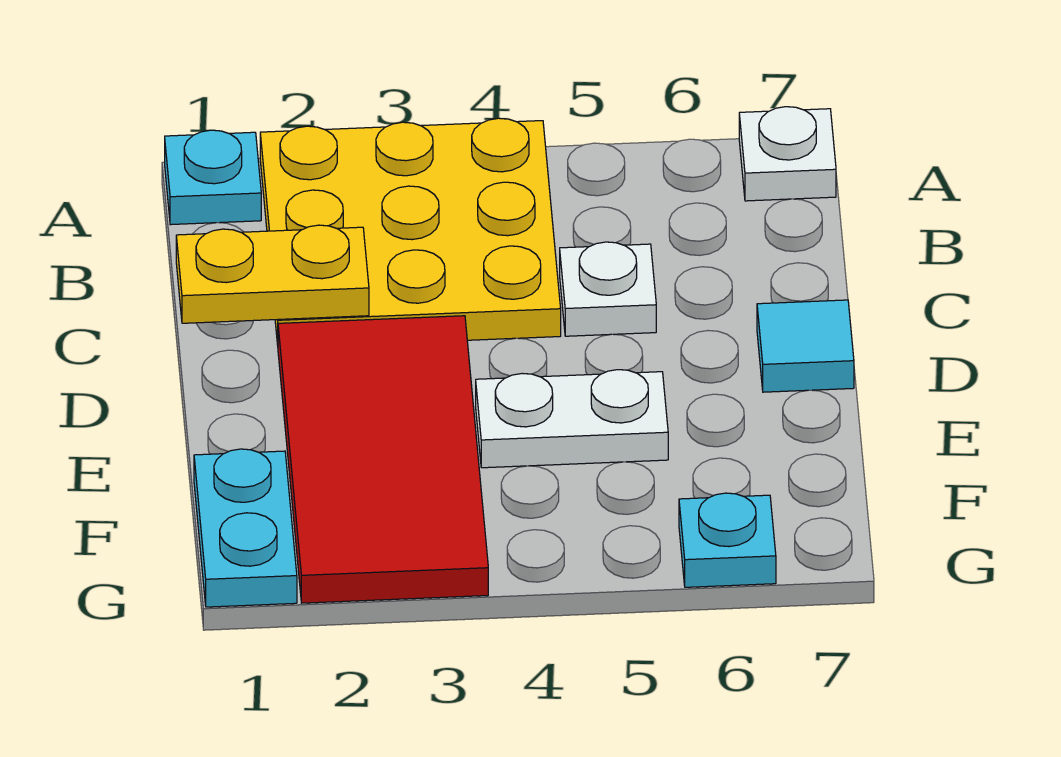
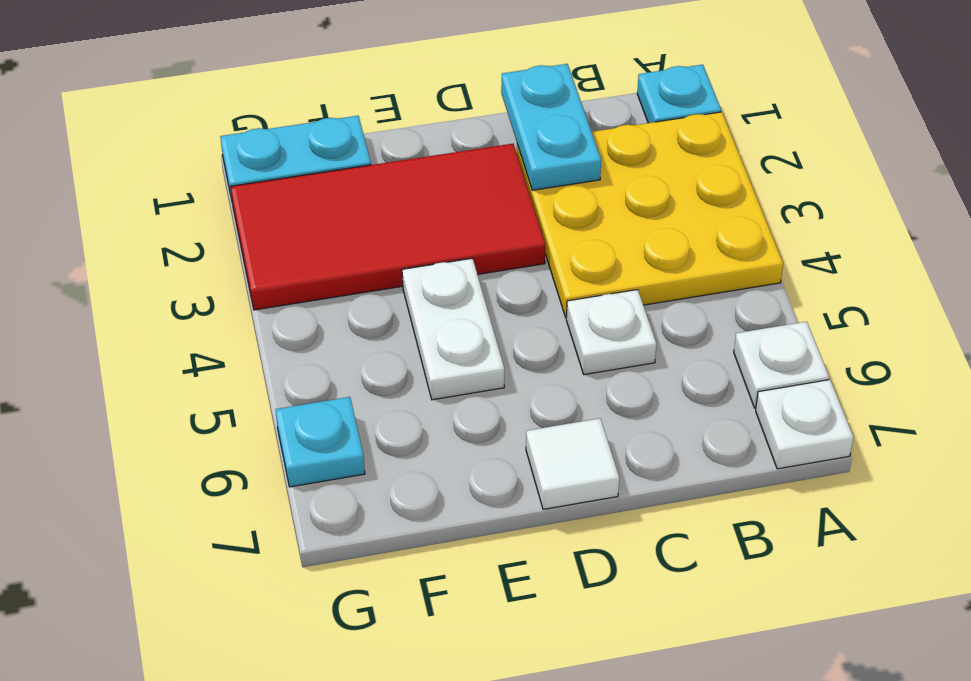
none -> white plate A6 level 1
yellow plate C1:C2 level 2 -> cyan plate C1:C2 level 2
cyan tile D7 level 1 -> white tile D7 level 1

